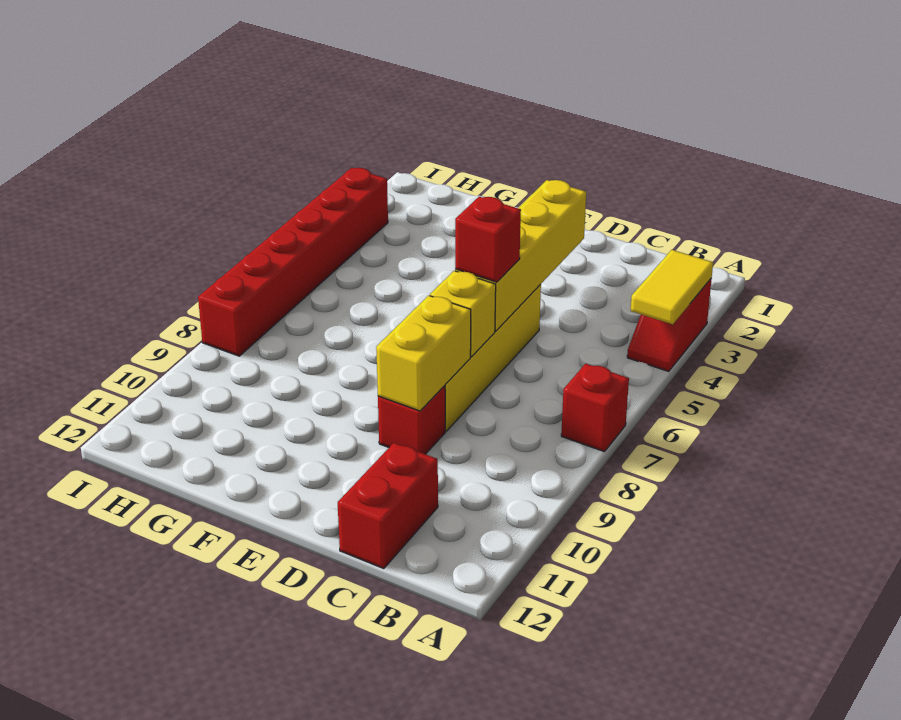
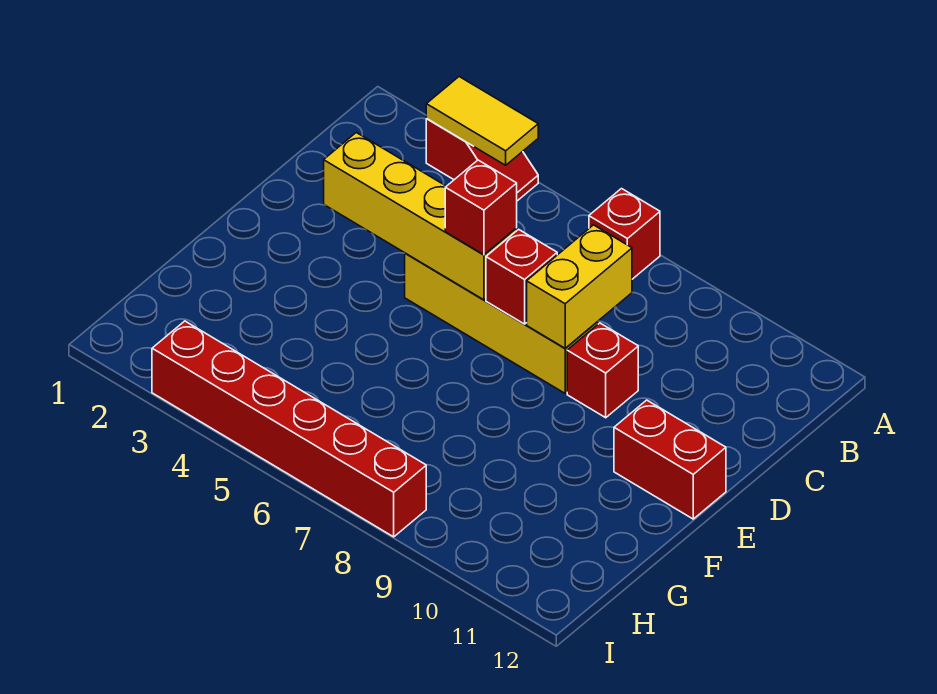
red brick C11:C12 level 1 -> red brick E11:E12 level 1
yellow brick D7 level 2 -> red brick D7 level 2
yellow brick D8:D9 level 2 -> yellow brick C8:D8 level 2

